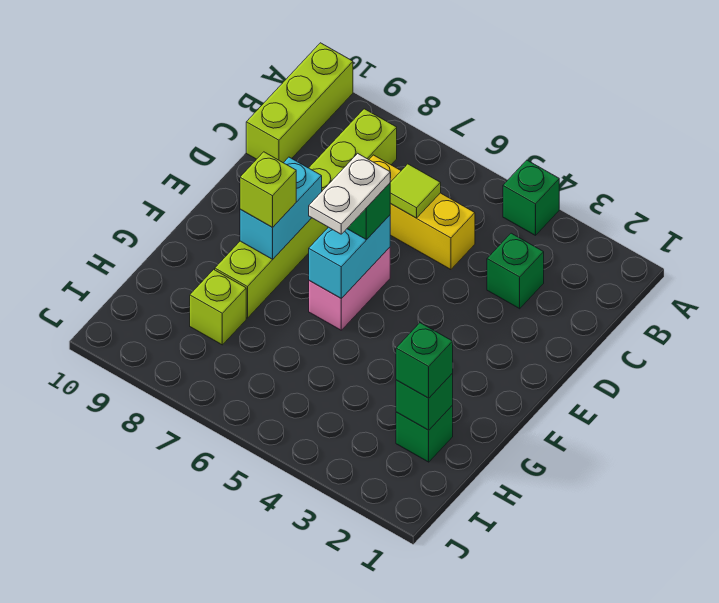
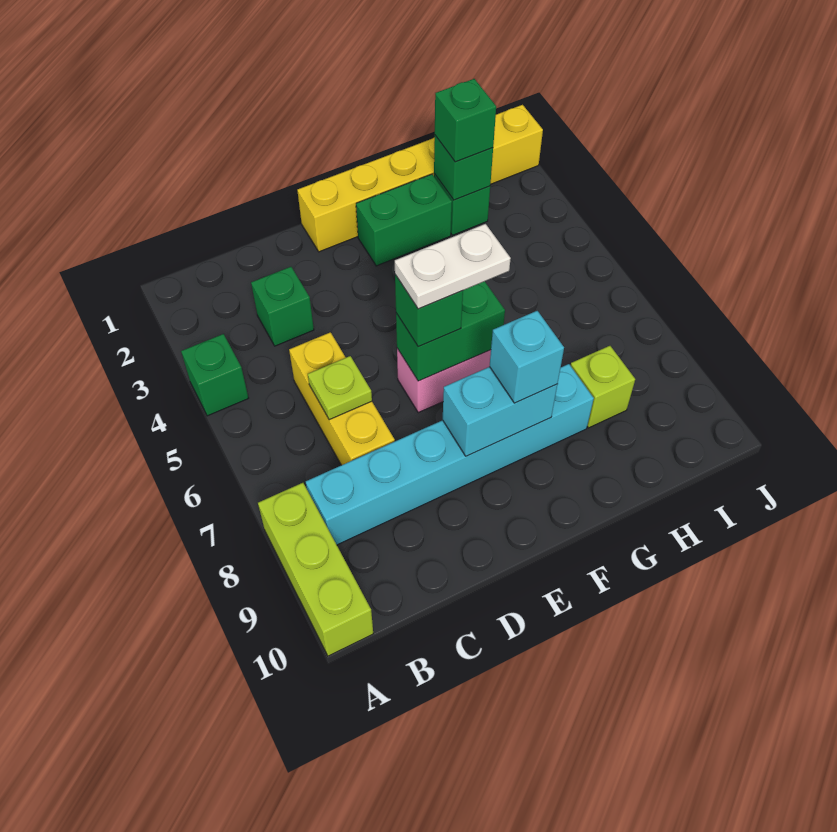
lime brick A10:C10 level 1 -> lime brick A8:A10 level 1
lime brick B8:G8 level 1 -> cyan brick B8:G8 level 1
lime tile C6 level 2 -> lime plate C6 level 2
none -> yellow brick E1:J1 level 1
cyan brick E6:F6 level 2 -> green brick E6:F6 level 2
none -> green brick F2:G2 level 1
lime brick F8 level 3 -> cyan brick F8 level 3

